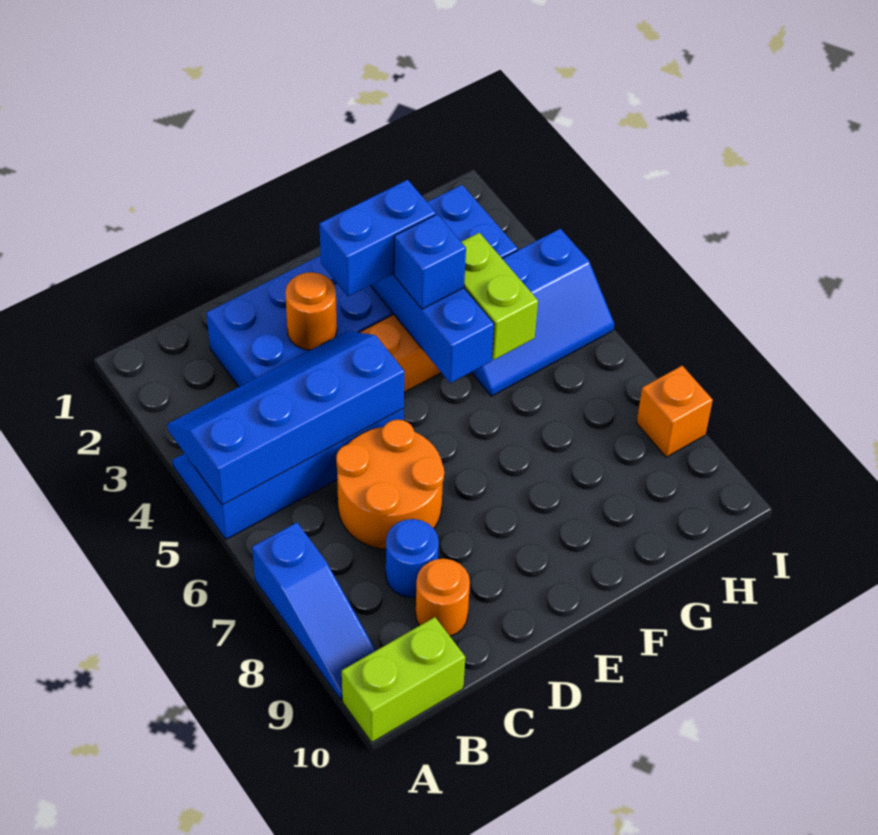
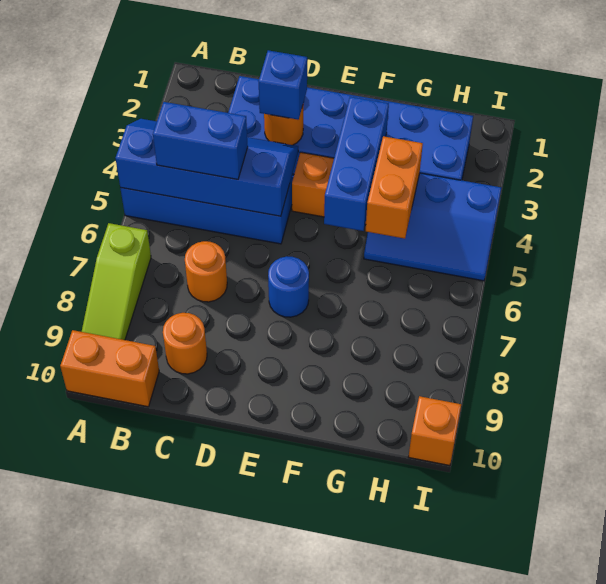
blue slope A7:A9 level 1 top 7 -> lime slope A7:A9 level 1 top 7
lime brick A10:B10 level 1 -> orange brick A10:B10 level 1
orange round brick C6:D7 level 1 -> orange round brick C7 level 1
blue round brick C8 level 1 -> blue round brick E7 level 1
blue brick E3:F3 level 3 -> blue brick B5:C5 level 3
blue brick F4 level 3 -> blue brick D3 level 3
lime brick G4:G5 level 2 -> orange brick G4:G5 level 2
orange brick I8 level 1 -> orange brick I10 level 1

